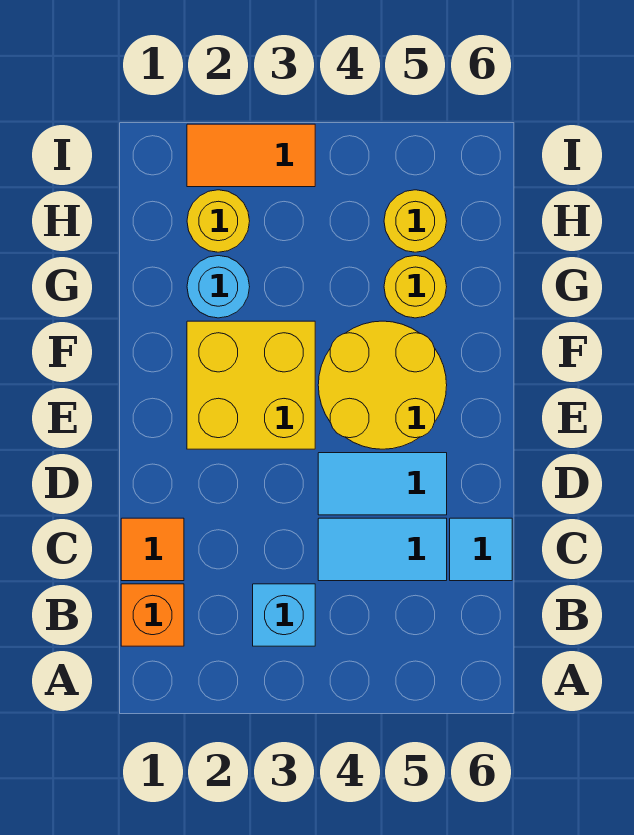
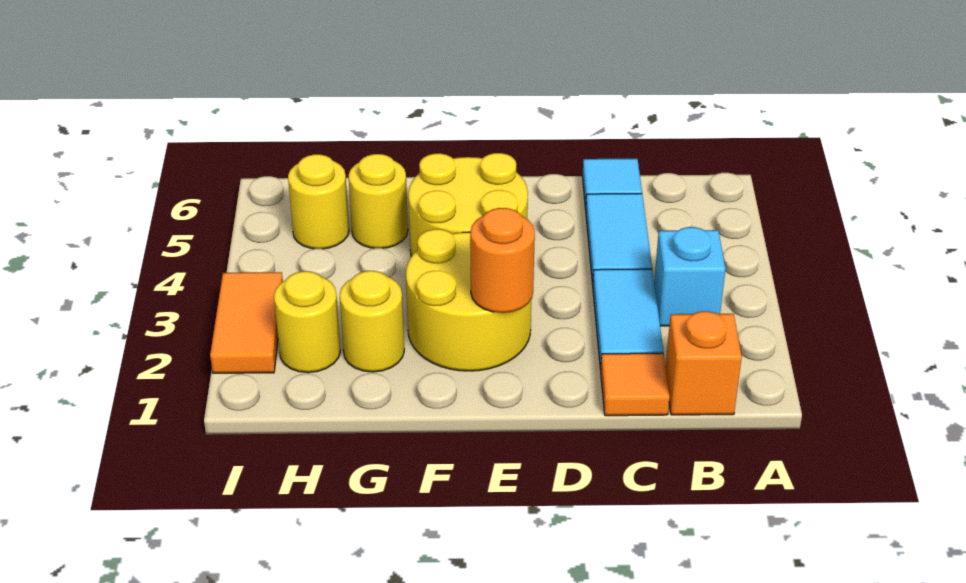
cyan tile D4:D5 level 1 -> cyan tile C2:C3 level 1
yellow brick E2:F3 level 1 -> yellow round brick E2:F3 level 1
none -> orange round brick E2 level 2
cyan round brick G2 level 1 -> yellow round brick G2 level 1

